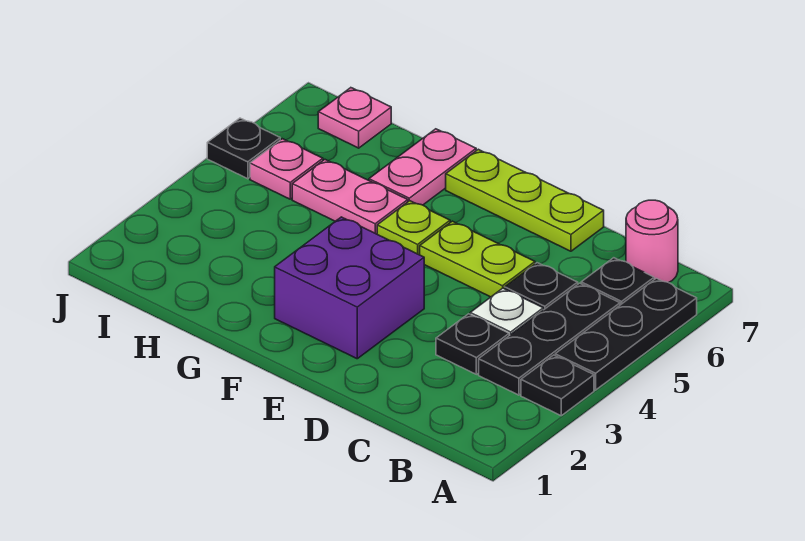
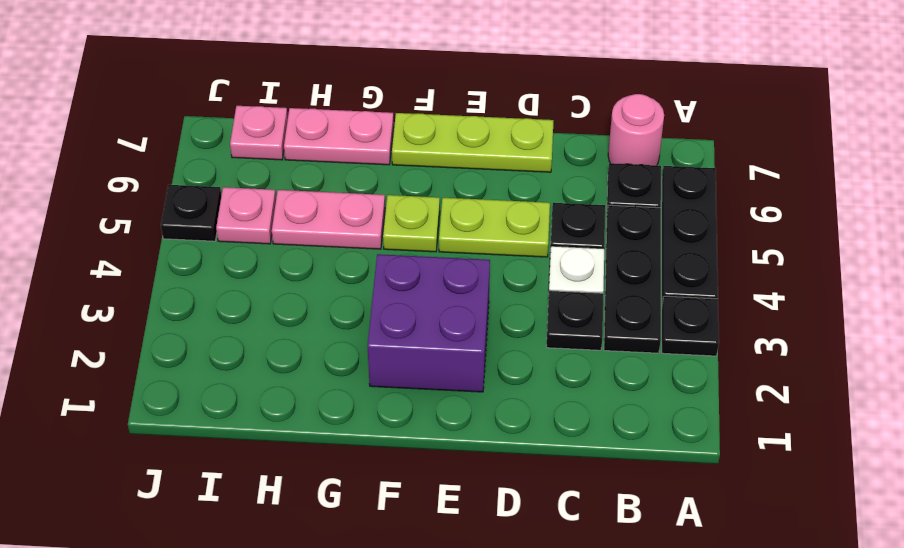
pink plate G6:G7 level 1 -> pink plate G7:H7 level 1

